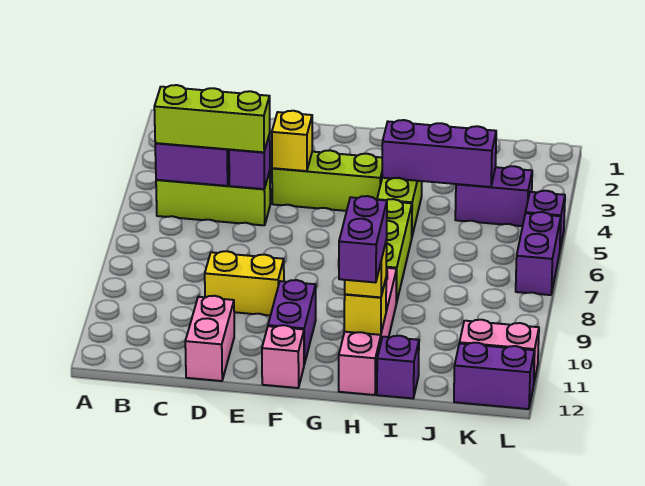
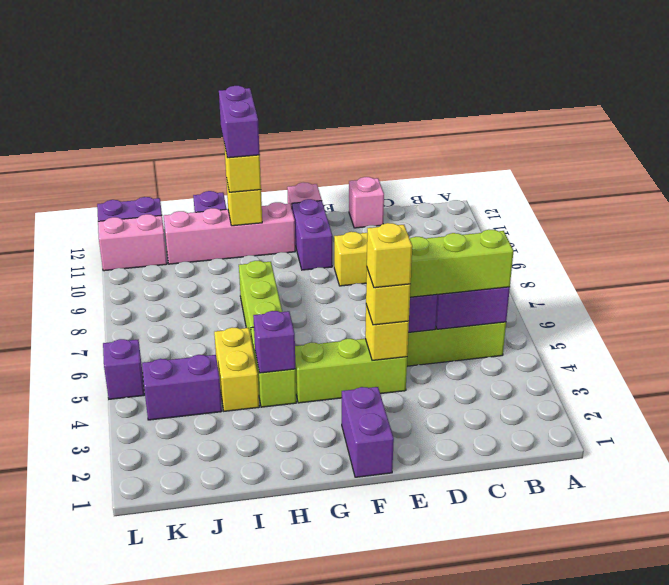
pink brick D11:D12 level 1 -> pink brick D12 level 1
none -> yellow brick E4 level 3
none -> yellow brick E4 level 4
purple brick H4:J4 level 2 -> purple brick H4 level 2
pink brick H9:H12 level 1 -> pink brick G11:J11 level 1
none -> yellow brick I4:I5 level 1
purple brick L6:L7 level 1 -> purple brick F1:F2 level 1

